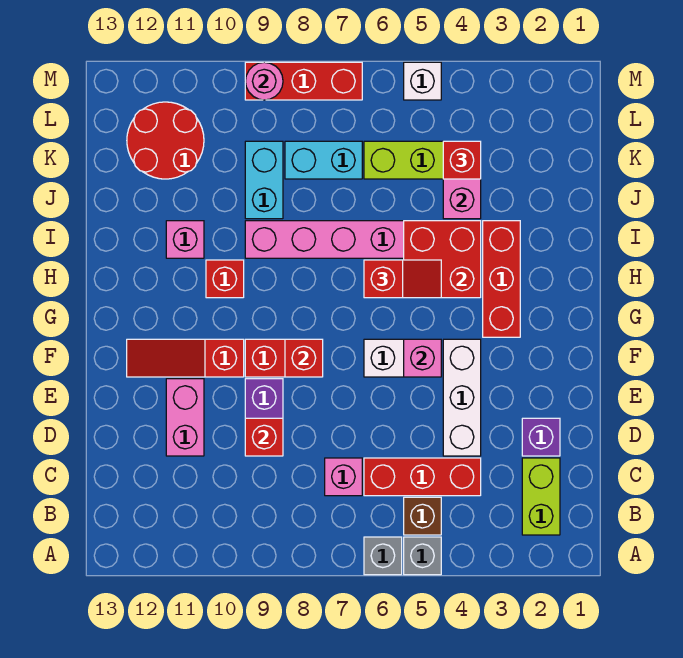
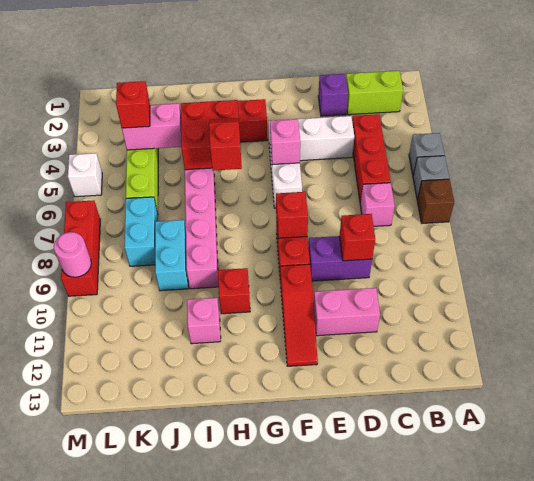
brown brick B5 level 1 -> brown brick A7 level 1
cyan brick J9:K9 level 1 -> cyan brick J8:J9 level 1
red round brick K11:L12 level 1 -> none

